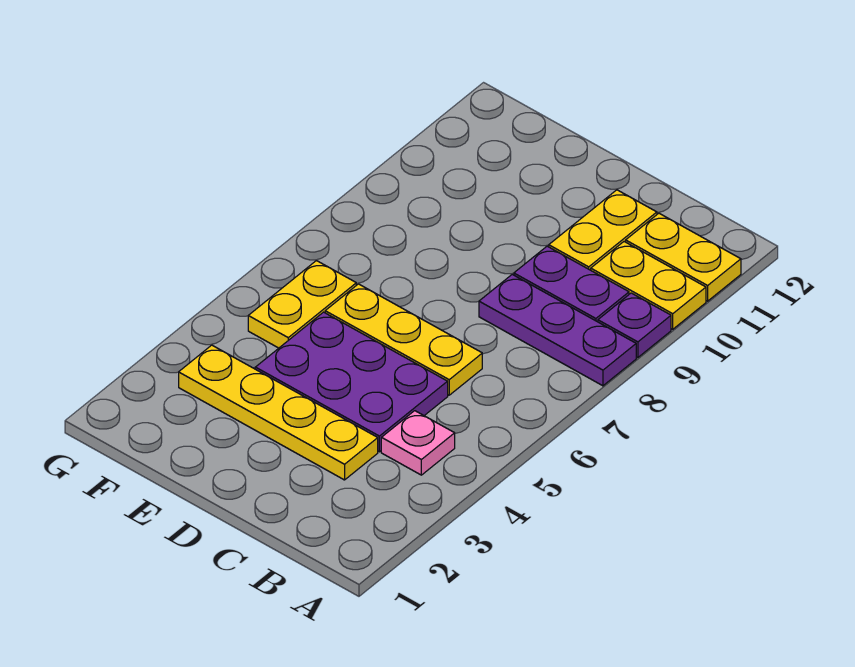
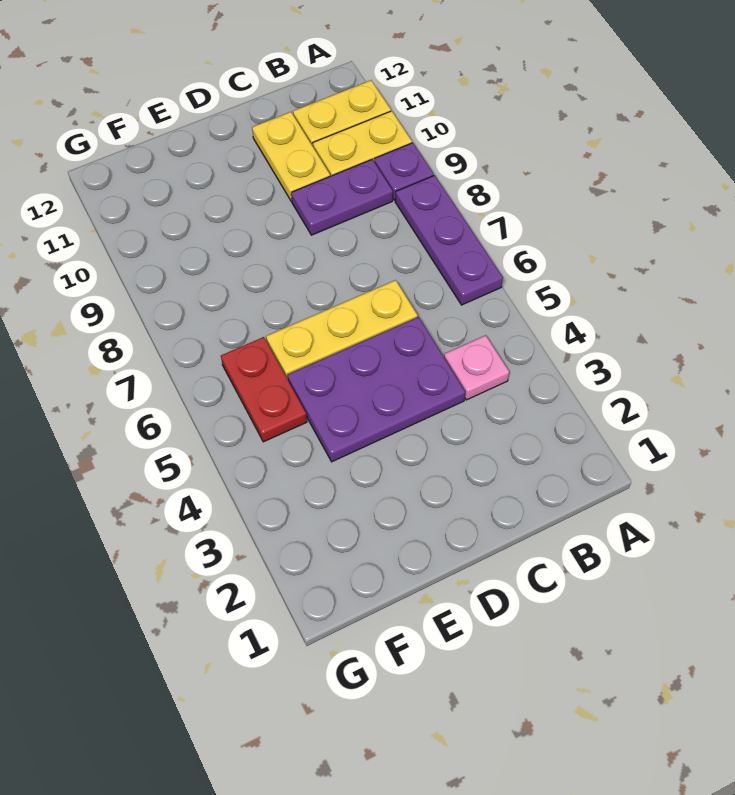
purple plate A8:C8 level 1 -> purple plate A6:A8 level 1
yellow plate C3:F3 level 1 -> none
yellow plate F5:F6 level 1 -> red plate F5:F6 level 1

